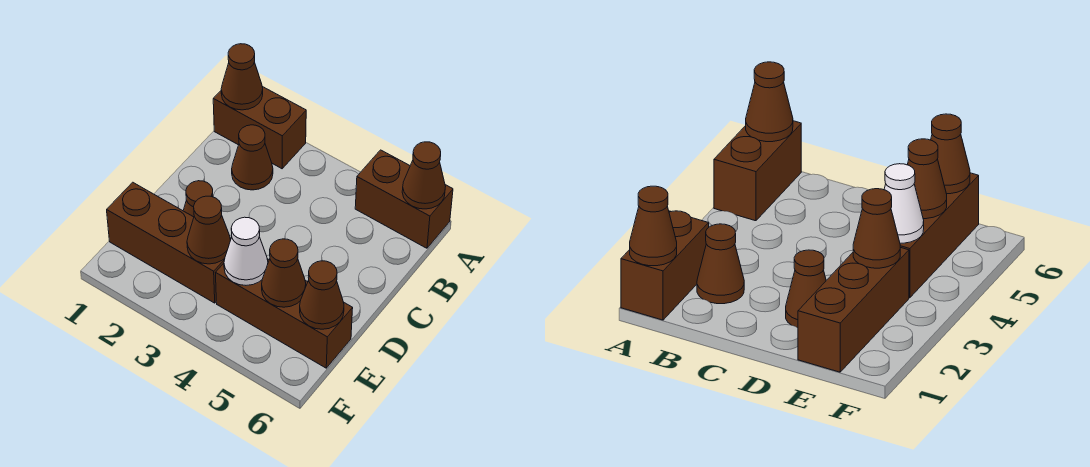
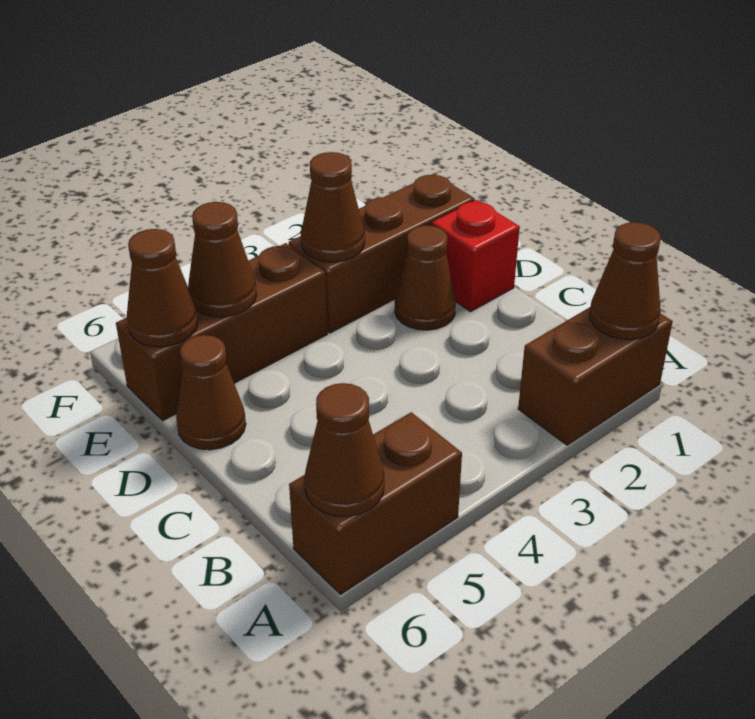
brown cone B2 level 1 -> brown cone D6 level 1
none -> red brick D1 level 1
white cone E4 level 2 -> none

